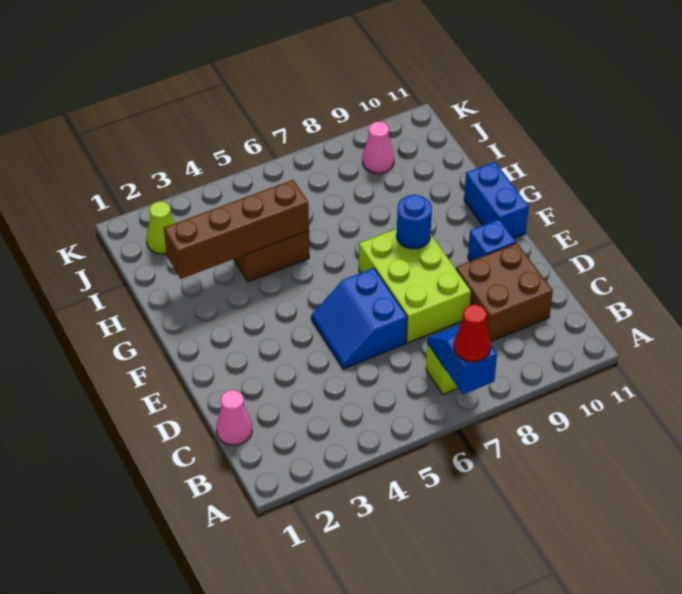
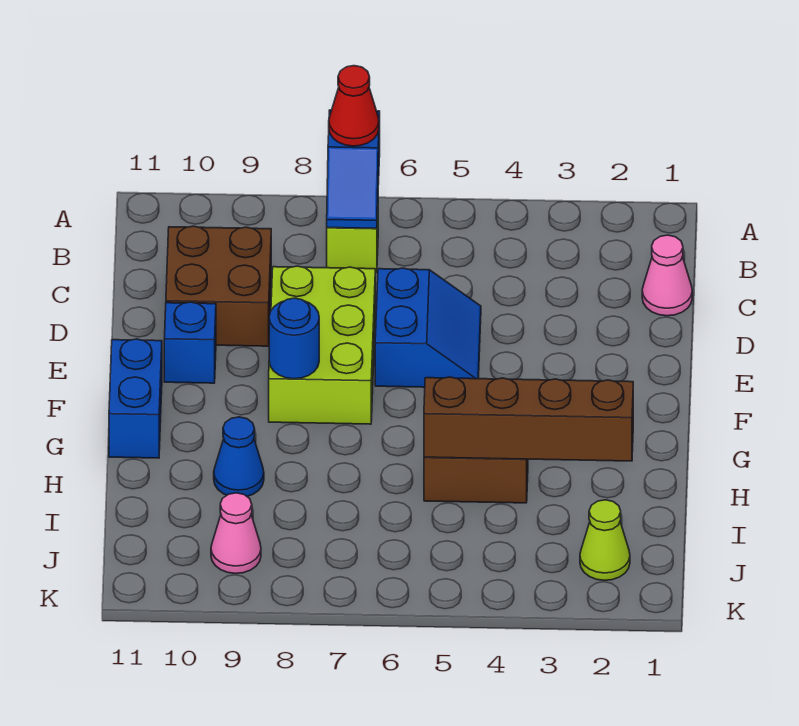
none -> blue cone H9 level 1

